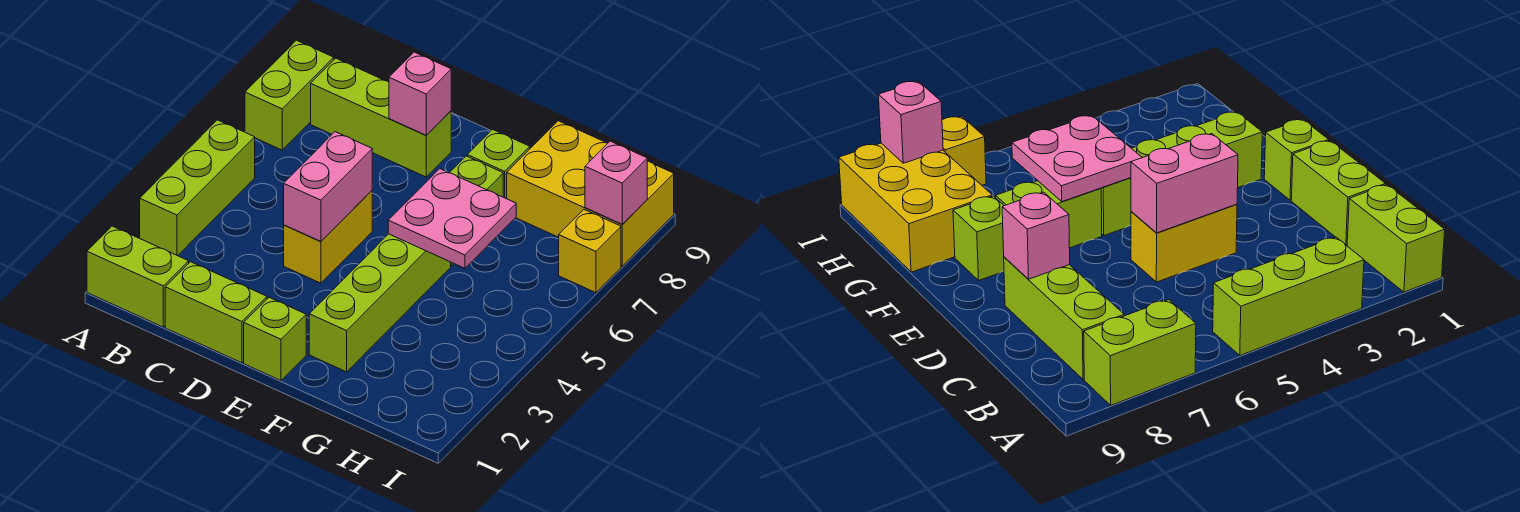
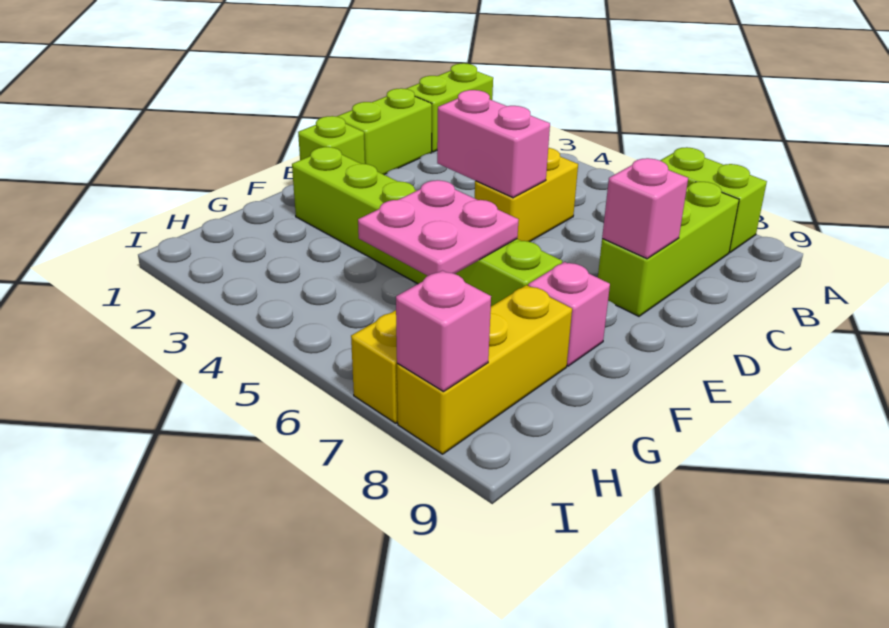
lime brick A3:A5 level 1 -> none
yellow brick D4:D5 level 1 -> yellow brick C5:D5 level 1
lime brick F8 level 1 -> pink brick F8 level 1
yellow brick G8:I9 level 1 -> yellow brick G8:I8 level 1

